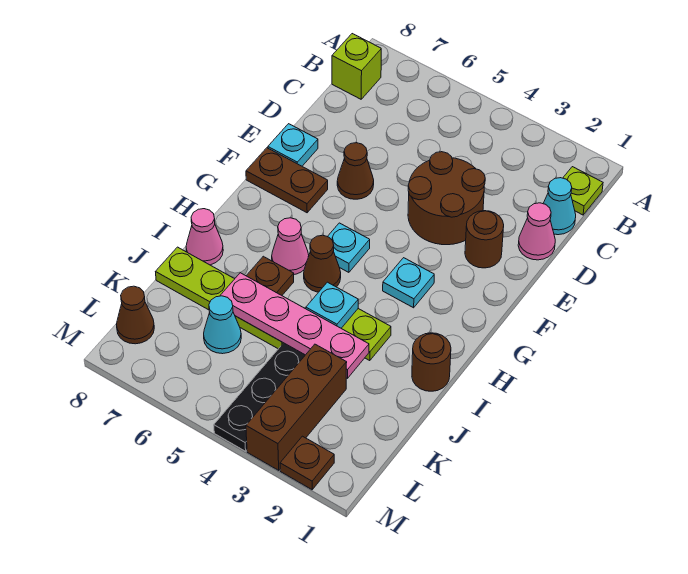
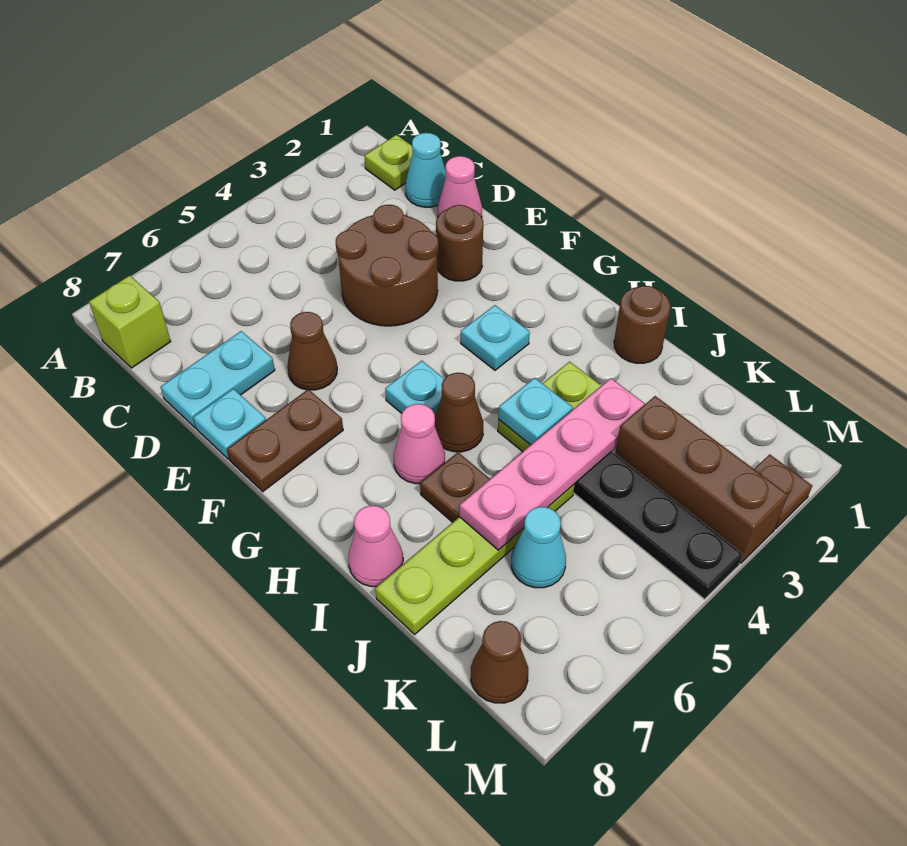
none -> cyan plate D7:D8 level 1

